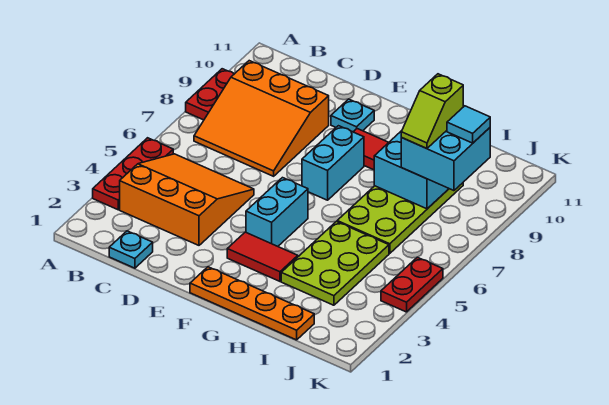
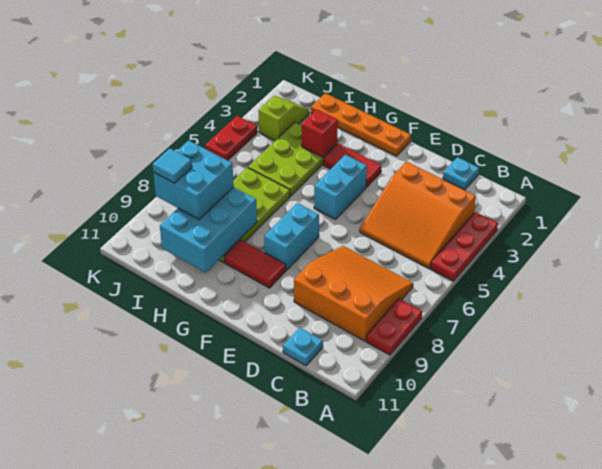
cyan plate E10 level 1 -> cyan plate C11 level 1
none -> red brick H3 level 2
lime slope I8:I9 level 4 top 9 -> lime slope J2:J3 level 1 top 3

